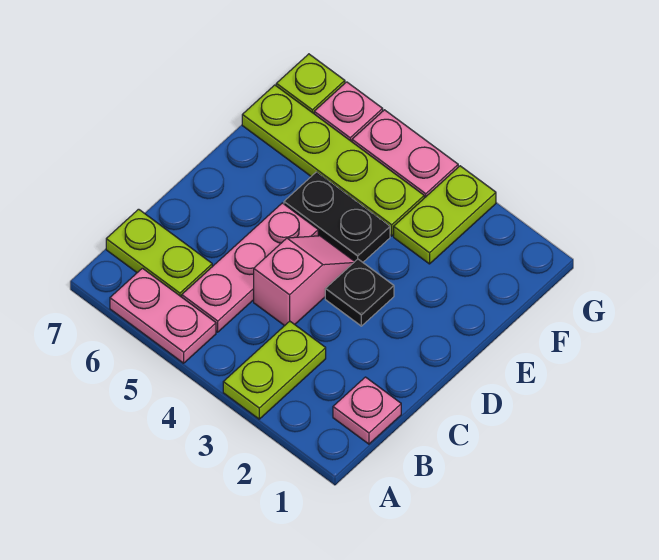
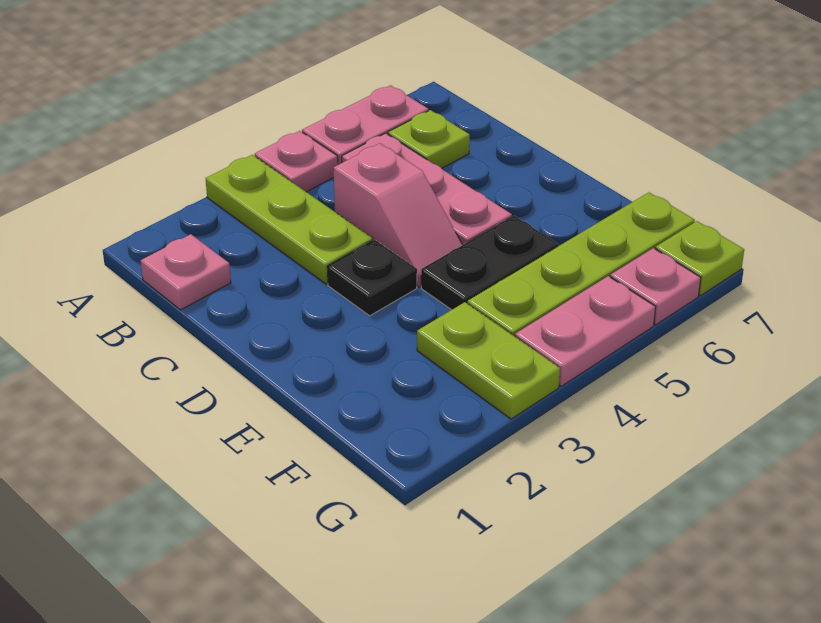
lime plate A3:B3 level 1 -> lime plate A3:C3 level 1
none -> pink plate A4 level 1
lime plate B6:B7 level 1 -> lime plate B6 level 1

